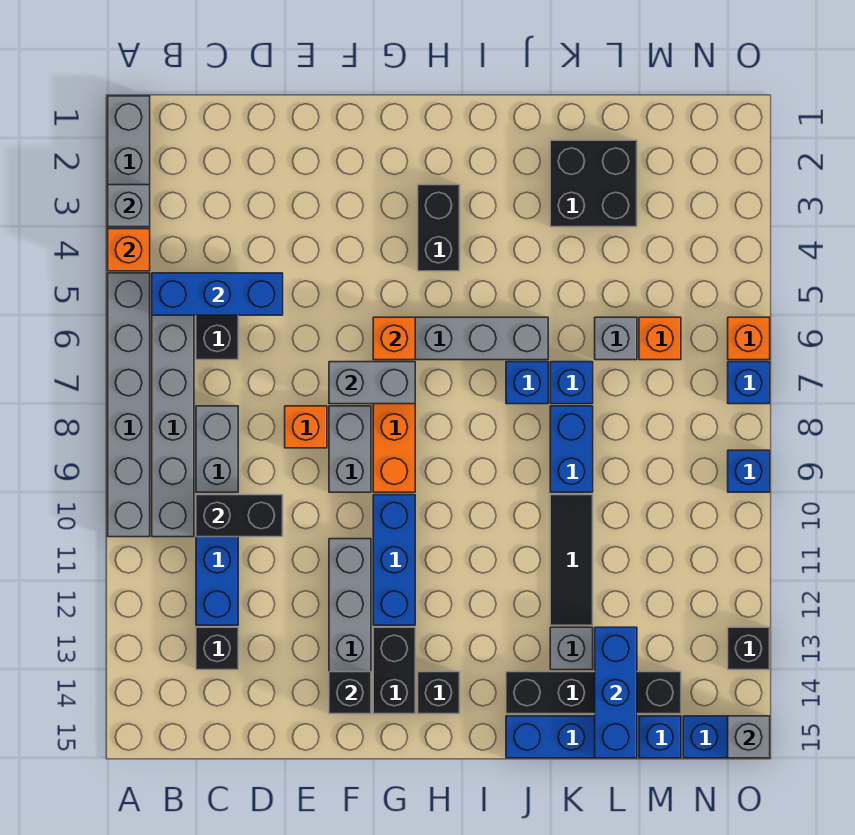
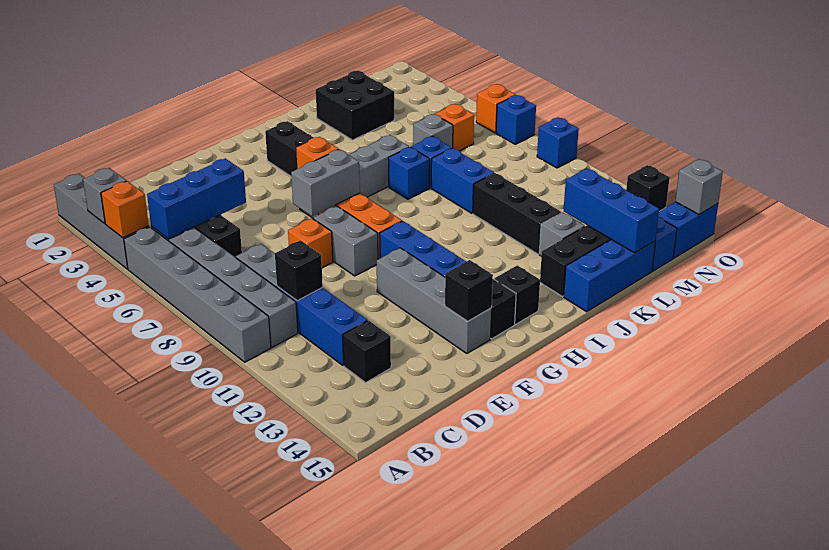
black brick C10:D10 level 2 -> black brick C10 level 2
black tile K10:K12 level 1 -> black brick K10:K12 level 1

